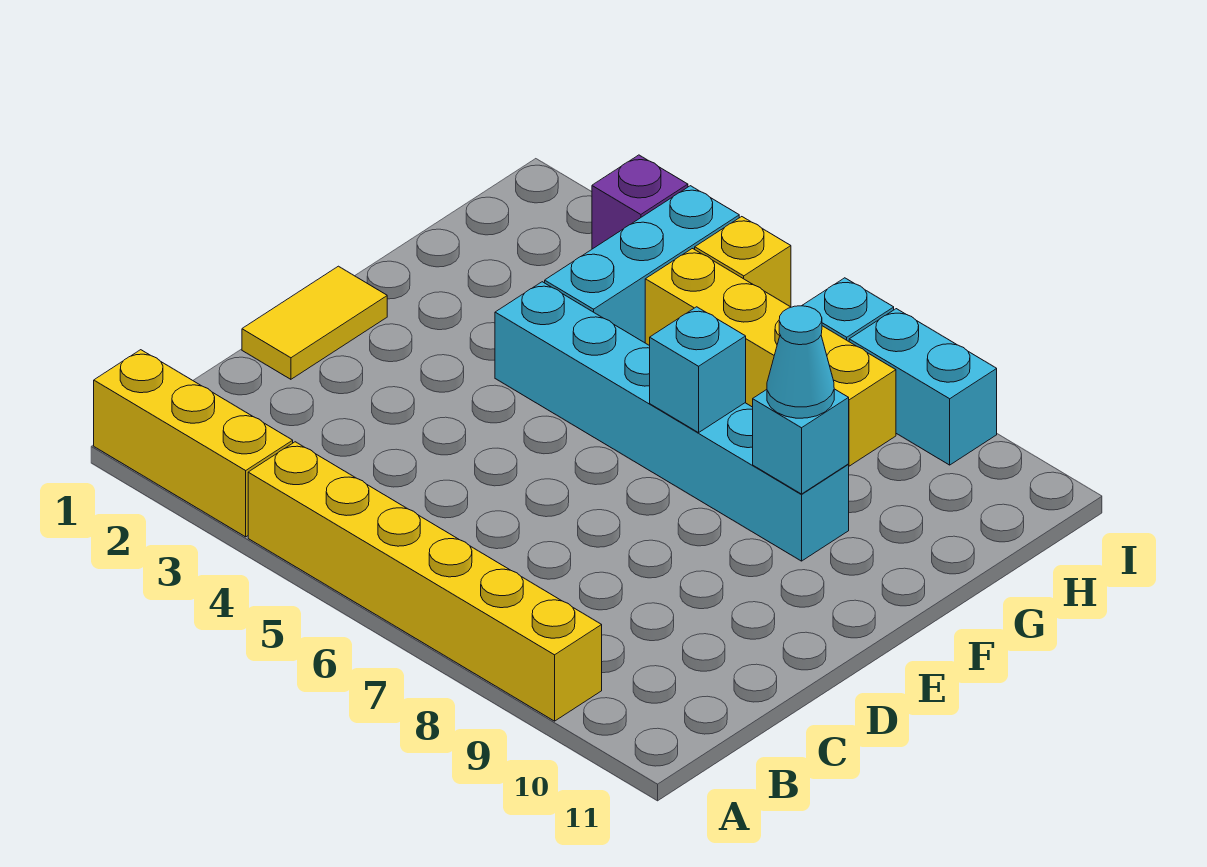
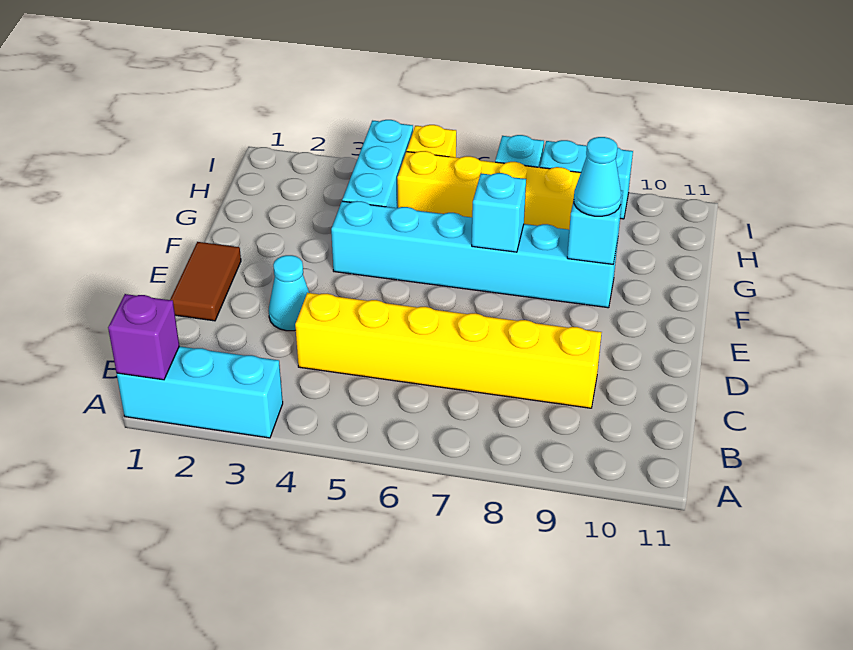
yellow brick A1:A3 level 1 -> cyan brick A1:A3 level 1
yellow brick A4:A9 level 1 -> yellow brick C4:C9 level 1
yellow tile D1:E1 level 1 -> brown tile D1:E1 level 1
none -> cyan cone D3 level 1
purple brick I3 level 1 -> purple brick A1 level 2

